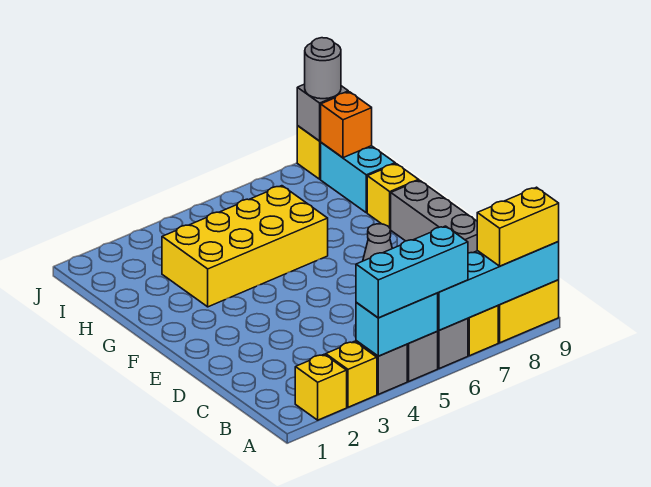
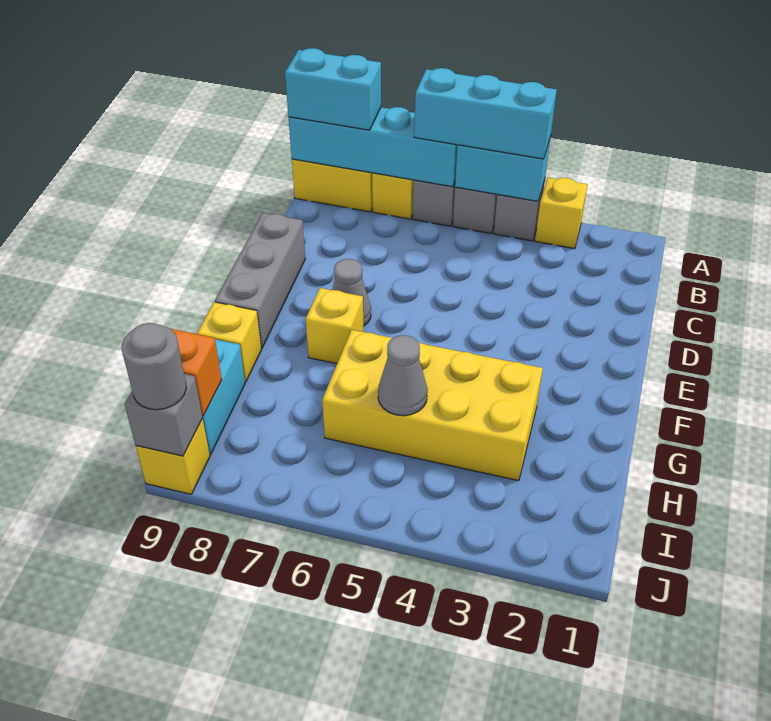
yellow brick A2 level 1 -> yellow brick F7 level 1
yellow brick A8:A9 level 3 -> cyan brick A8:A9 level 3
none -> grey cone H5 level 2

